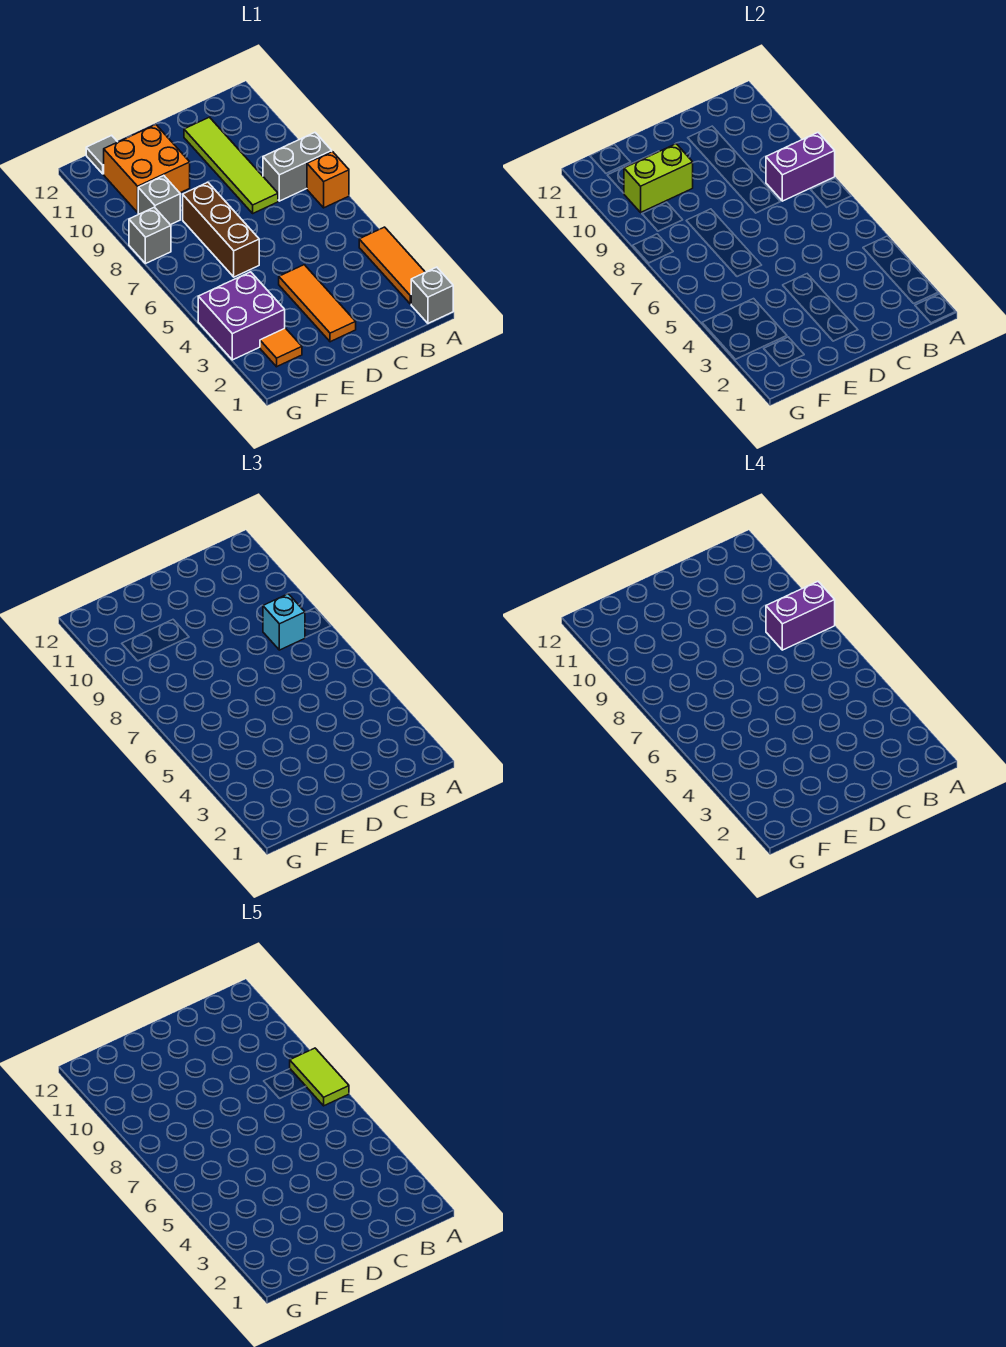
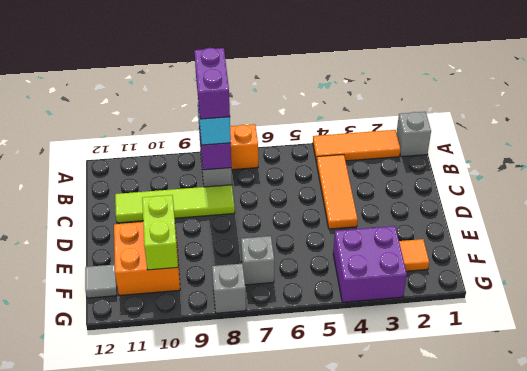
lime tile A7:A8 level 5 -> none
orange tile D2:D4 level 1 -> orange tile B4:D4 level 1
brown brick E6:E8 level 1 -> none
grey brick F9 level 1 -> grey brick F7 level 1

